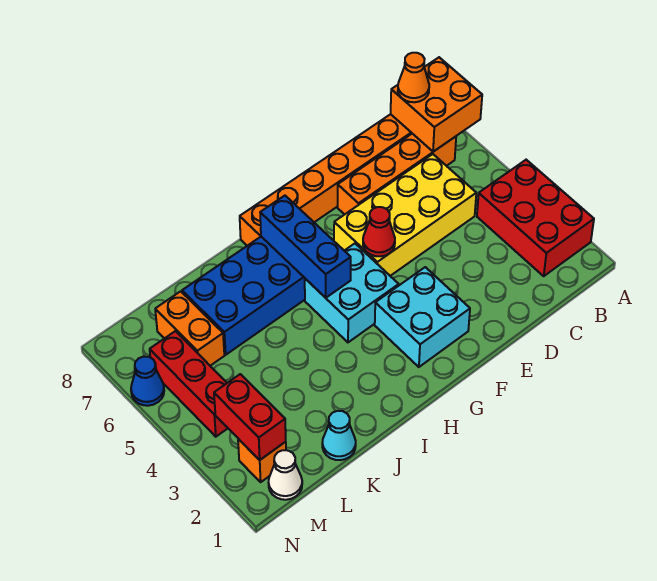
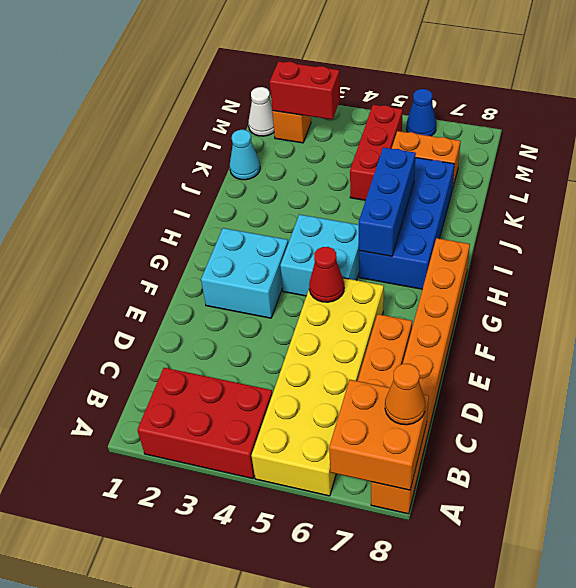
yellow brick C5:F6 level 1 -> yellow brick A5:F6 level 1
blue brick H5:H7 level 2 -> blue brick H6:J6 level 2
red brick M4:M6 level 1 -> red brick K5:M5 level 1

